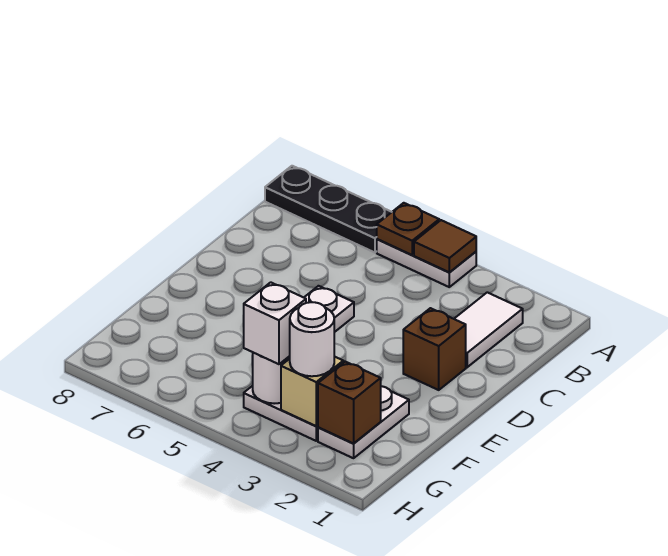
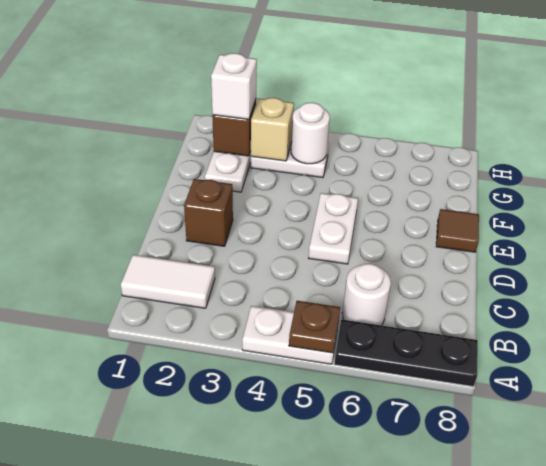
brown tile A4 level 2 -> brown tile E8 level 1
white tile B2:C2 level 1 -> white tile B1:B2 level 1
white round brick G3 level 3 -> white round brick B6 level 1
white brick G4 level 3 -> white brick G2 level 3

